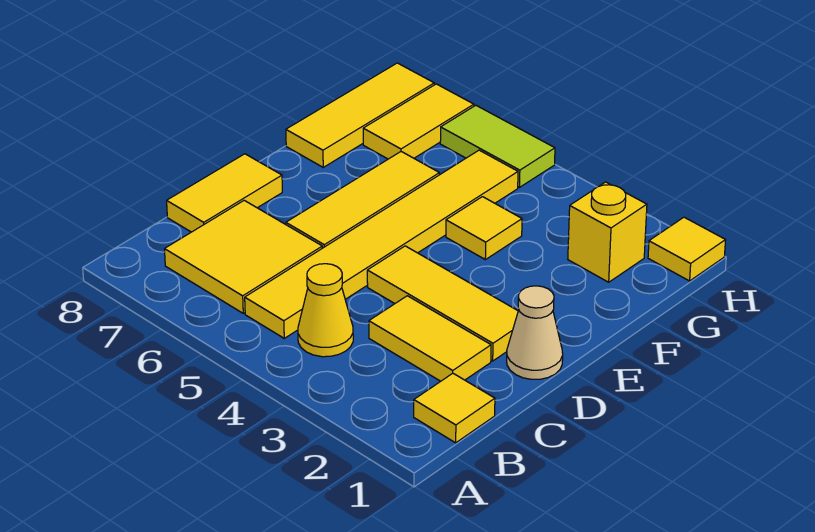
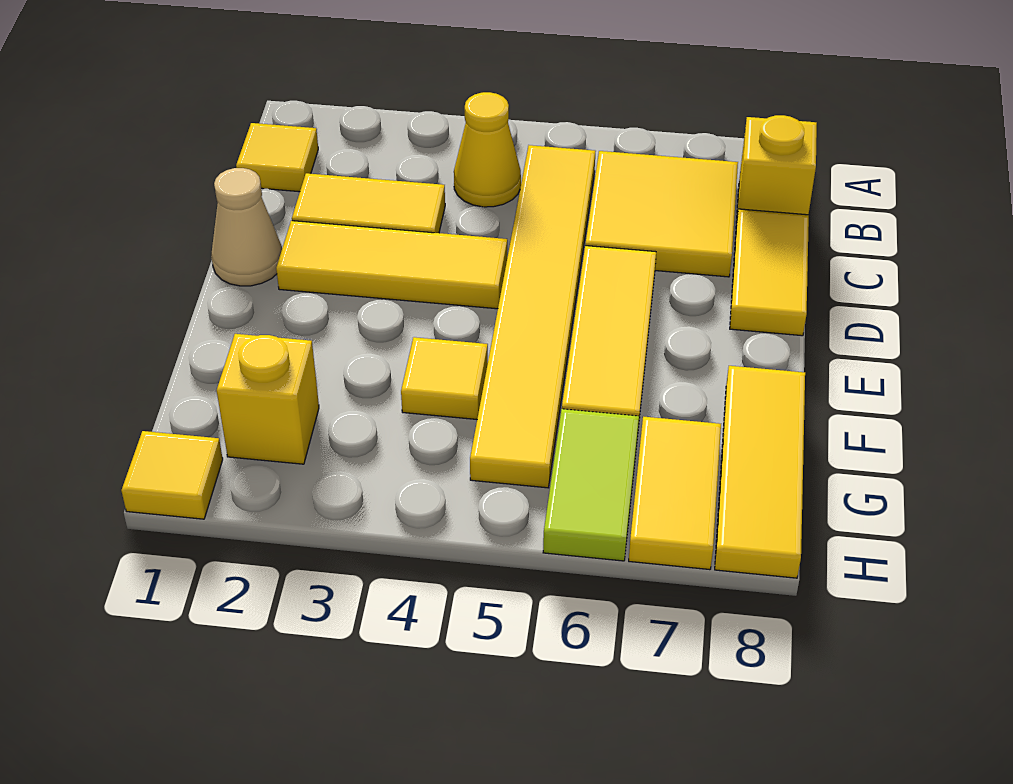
none -> yellow brick B8 level 1
lime tile H5:H6 level 1 -> lime tile G6:H6 level 1

